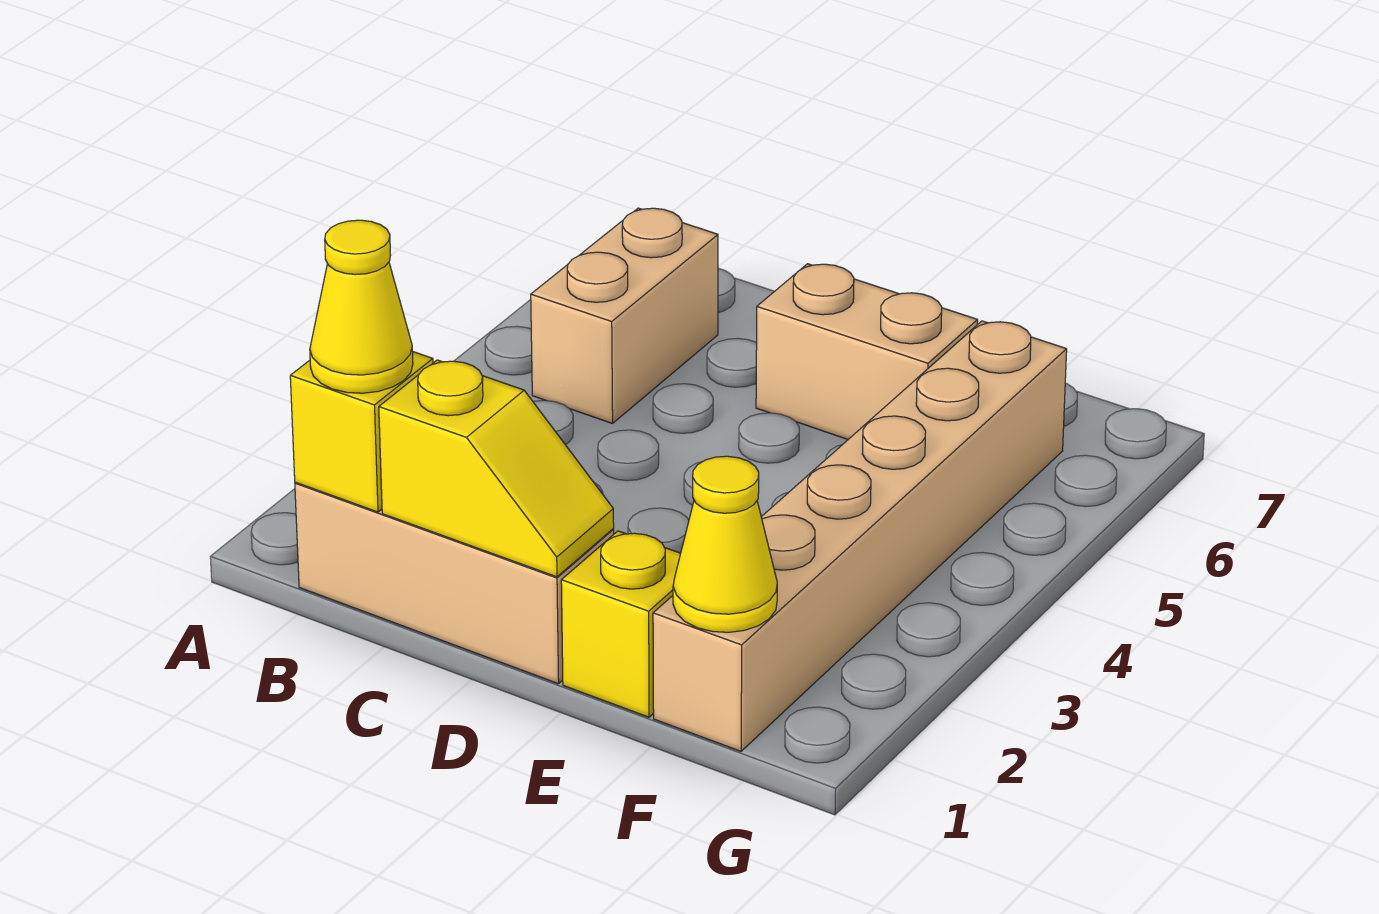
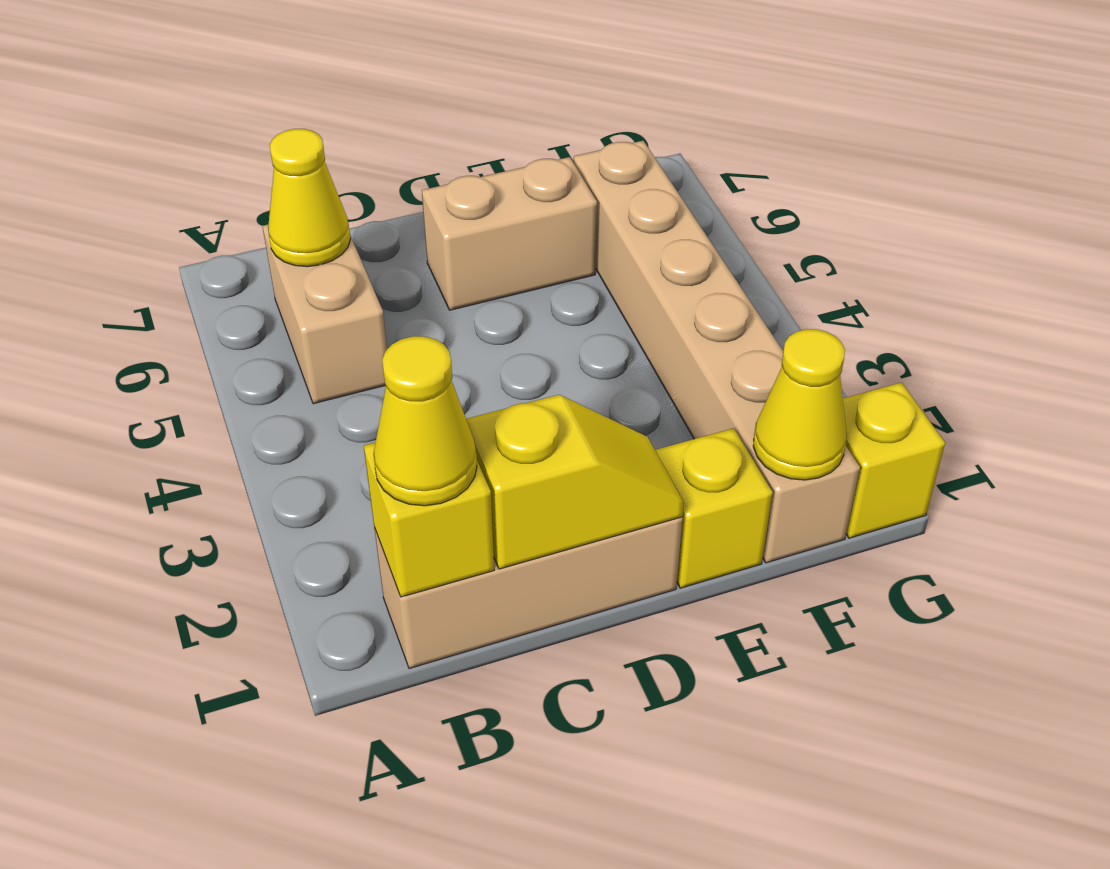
none -> yellow cone B6 level 2
none -> yellow brick G1 level 1

